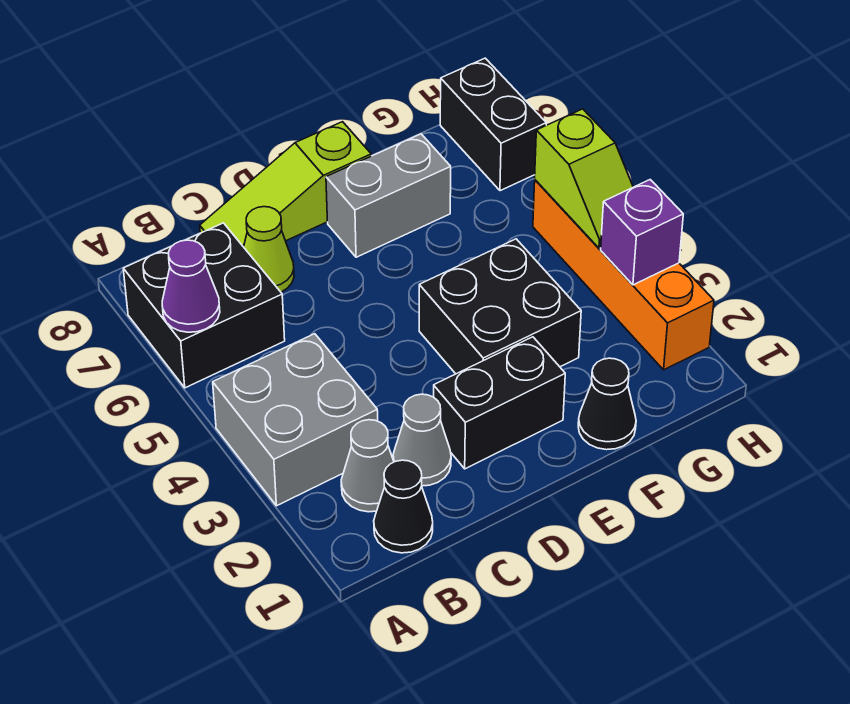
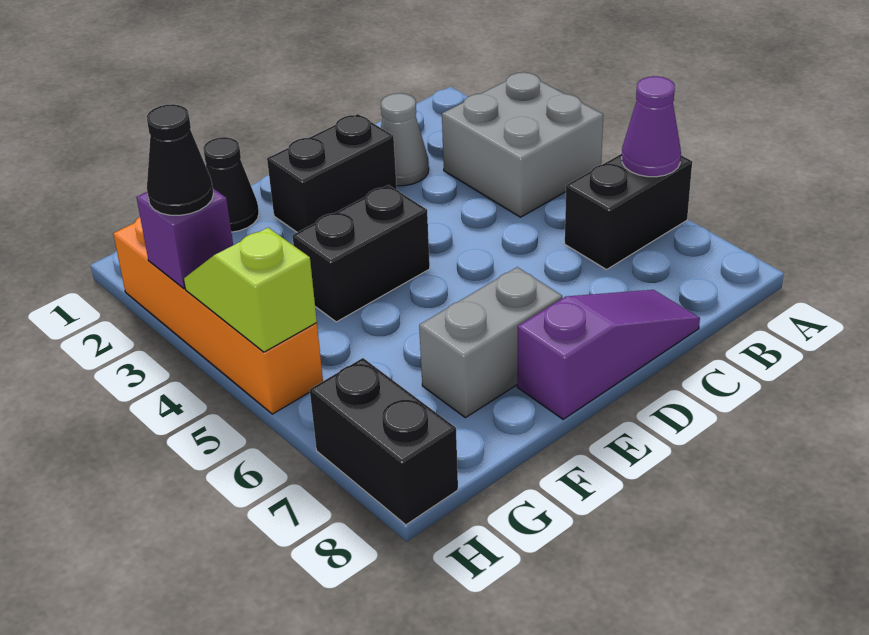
black brick A6:B7 level 1 -> black brick A6:B6 level 1
black cone B1 level 1 -> black cone H3 level 3
grey cone B2 level 1 -> none
lime cone C7 level 1 -> none
lime slope C8:E8 level 1 top E -> purple slope C8:E8 level 1 top E
black brick E3:F4 level 1 -> black brick E4:F4 level 1

